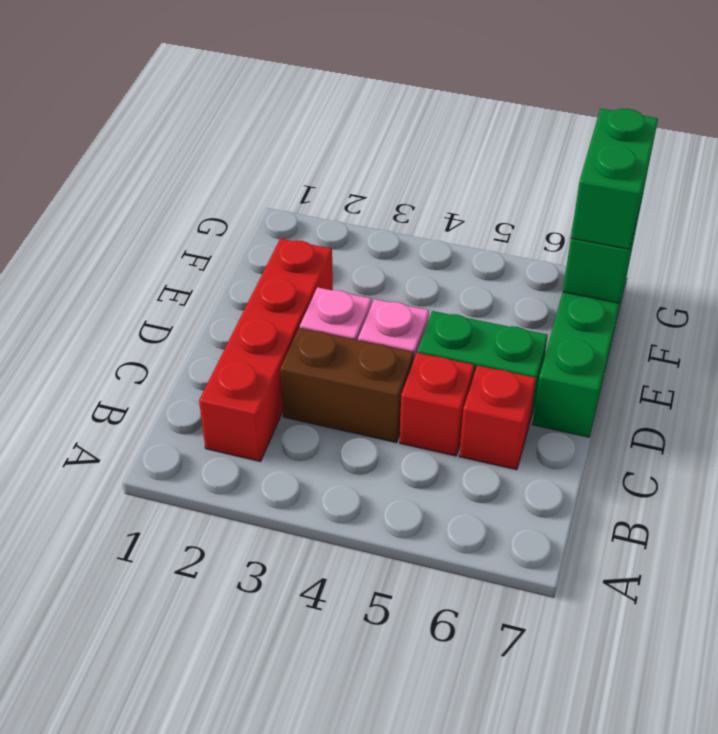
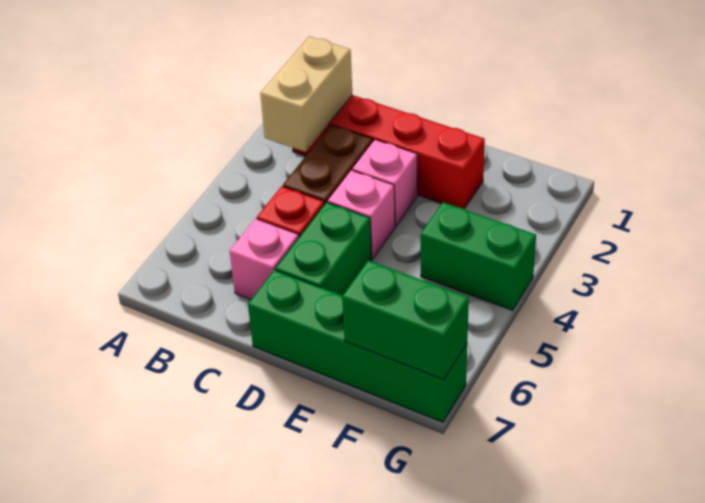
none -> tan brick B2:B3 level 2
red brick C6 level 1 -> pink brick C6 level 1
green brick F7:G7 level 3 -> green brick F4:G4 level 1

